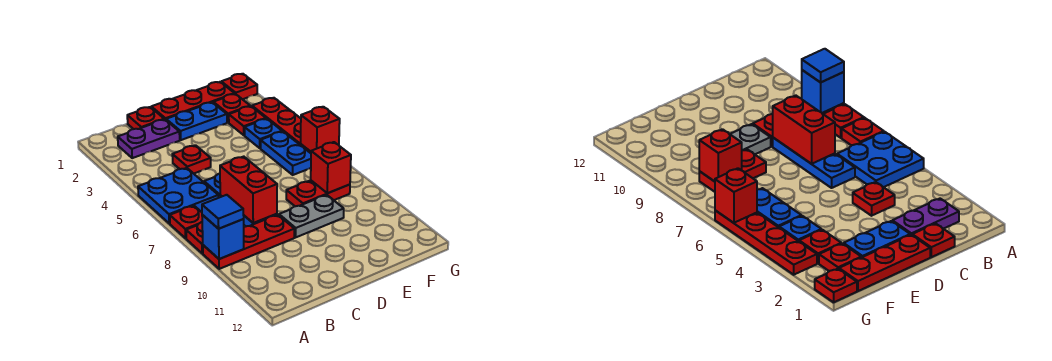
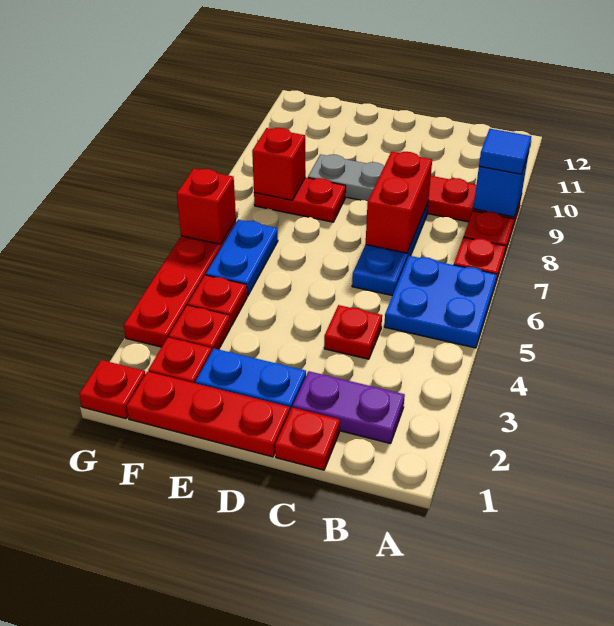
blue plate F4 level 1 -> red plate F4 level 1

